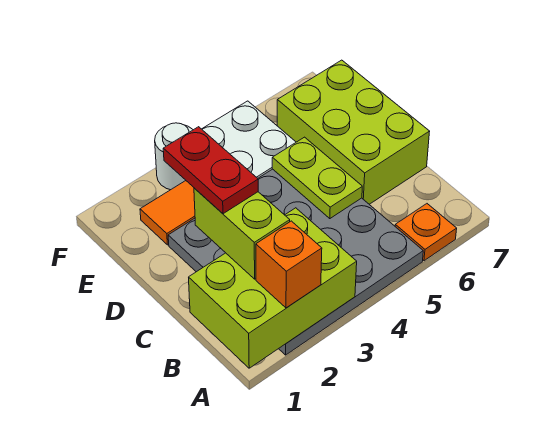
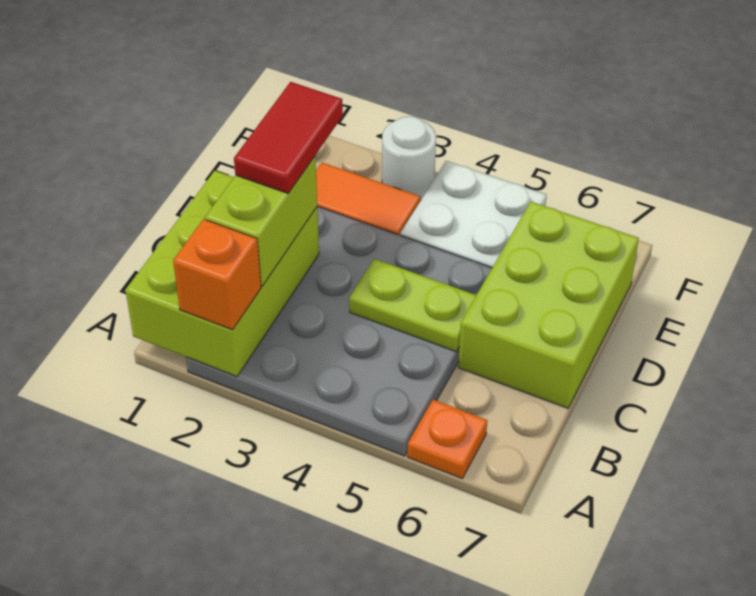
lime brick A1:B3 level 2 -> lime brick A1:C2 level 2
red plate C2:D2 level 4 -> red tile C2:D2 level 4
lime plate C5:D5 level 2 -> lime plate C4:C5 level 2

